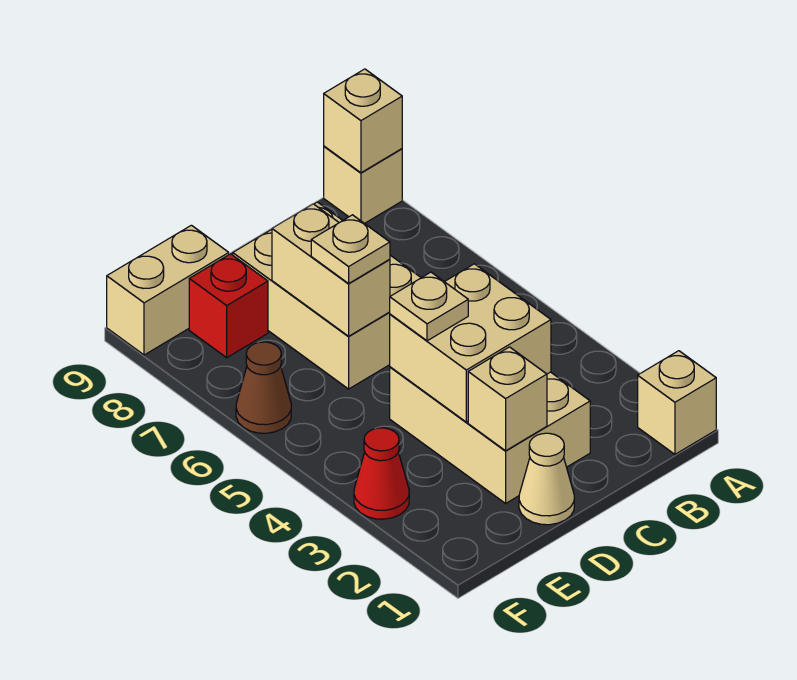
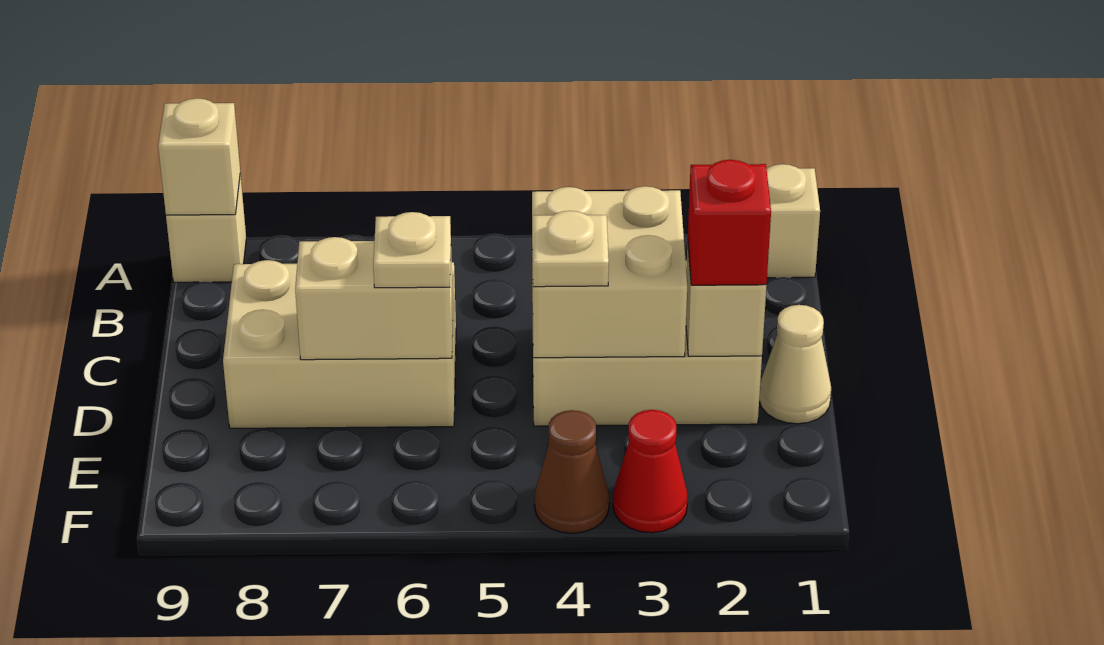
red brick E8 level 1 -> red brick D2 level 3
tan brick E9:F9 level 1 -> none
brown cone F6 level 1 -> brown cone F4 level 1

